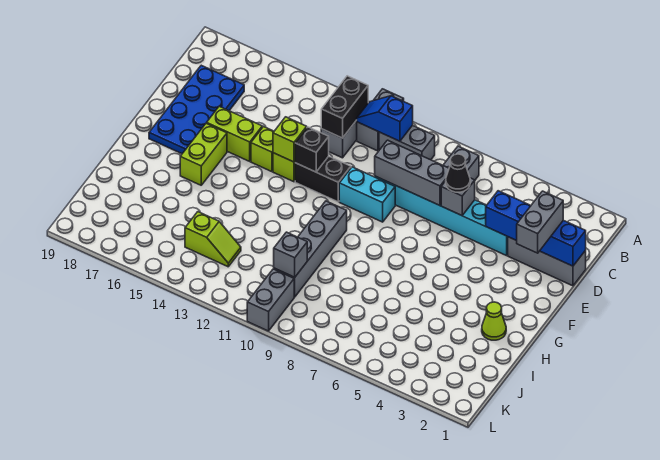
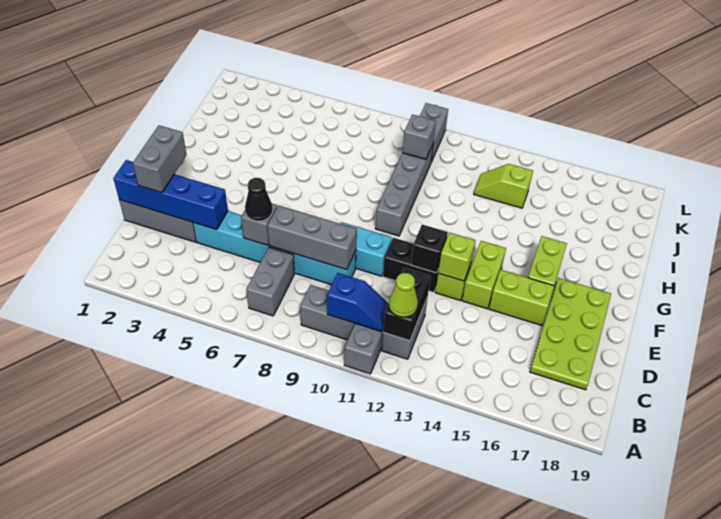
blue plate C17:F18 level 1 -> lime plate C17:F18 level 1
lime brick E14 level 1 -> lime brick E14:F14 level 1
lime cone H2 level 1 -> lime cone B12 level 3

